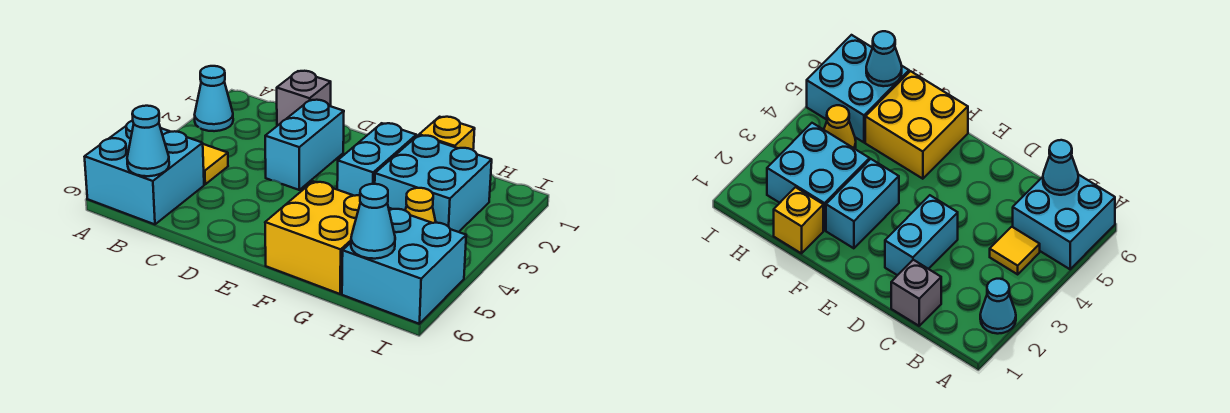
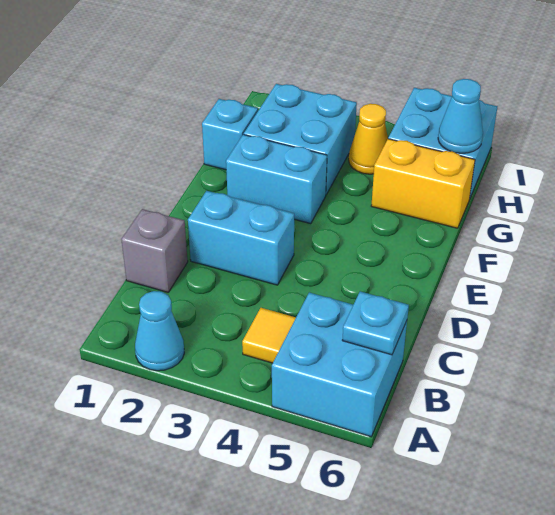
cyan cone B6 level 2 -> cyan plate B6 level 2
yellow brick F5:G6 level 1 -> yellow brick G5:G6 level 1
yellow brick G1 level 1 -> cyan brick G1 level 1

